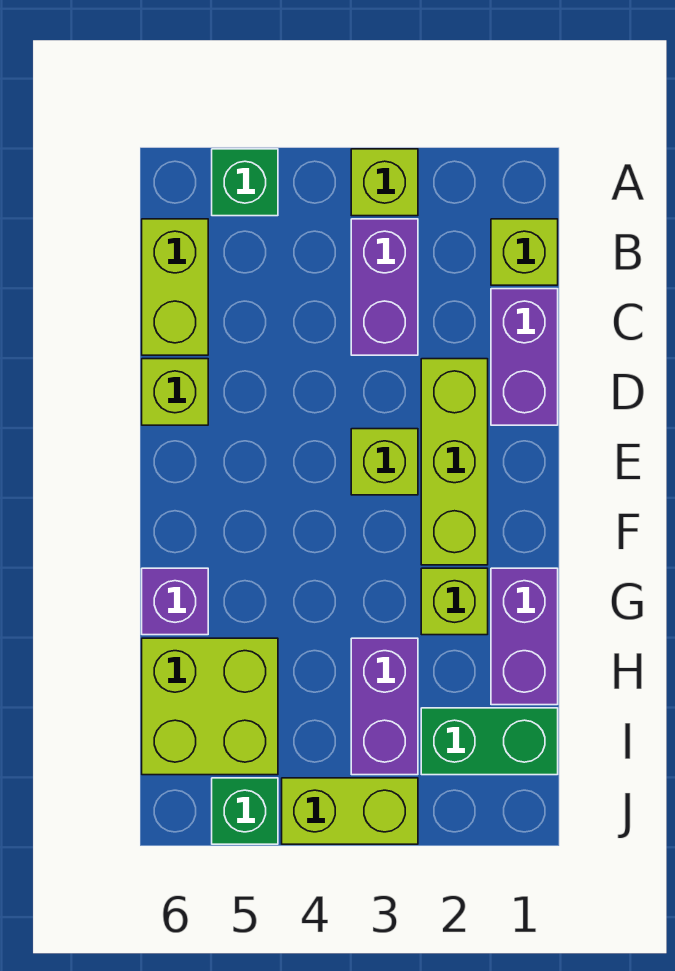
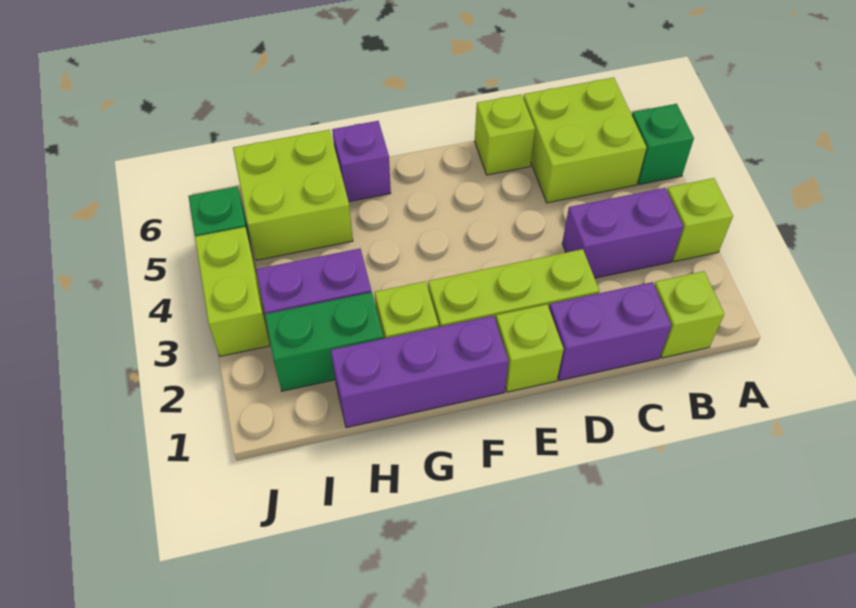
lime brick B6:C6 level 1 -> lime brick B5:C6 level 1
lime brick E3 level 1 -> lime brick E1 level 1
purple brick G1:H1 level 1 -> purple brick F1:H1 level 1
green brick I1:I2 level 1 -> green brick H2:I2 level 1

